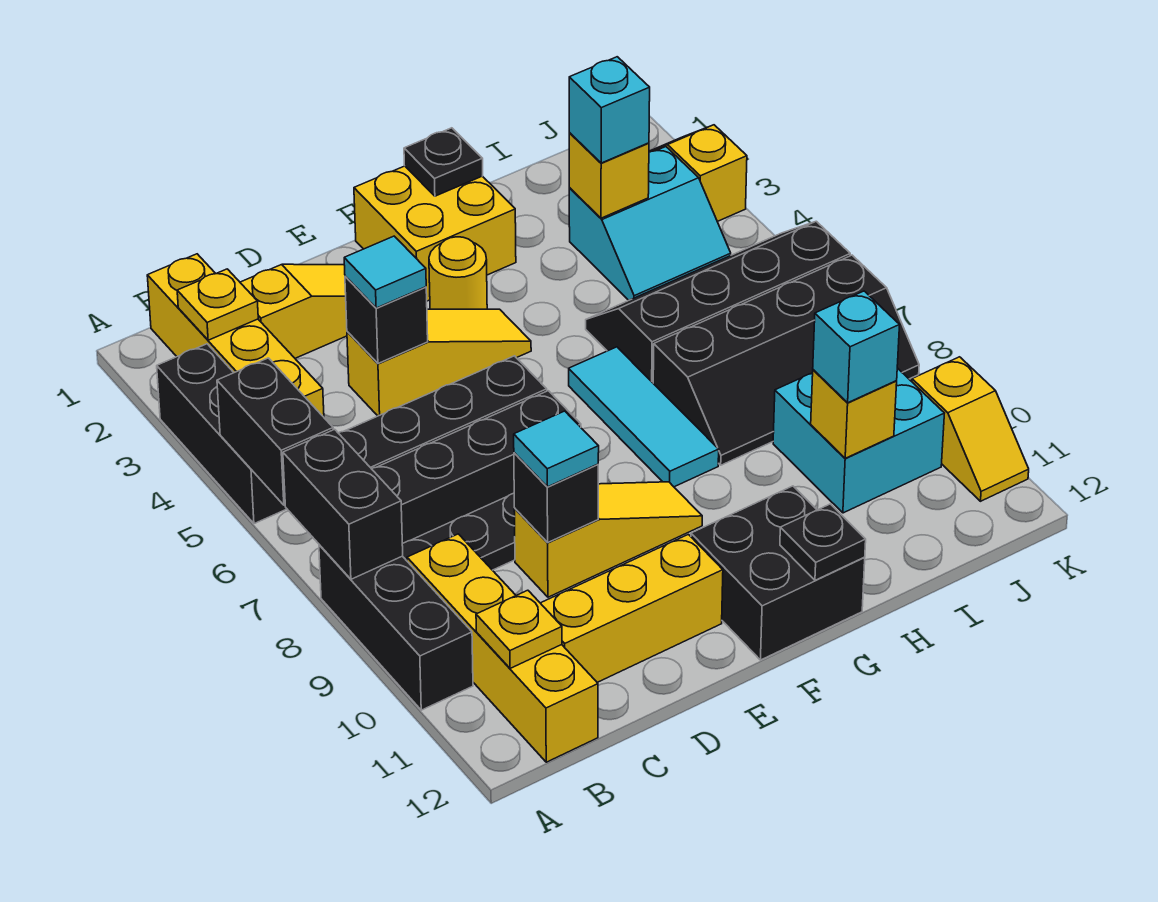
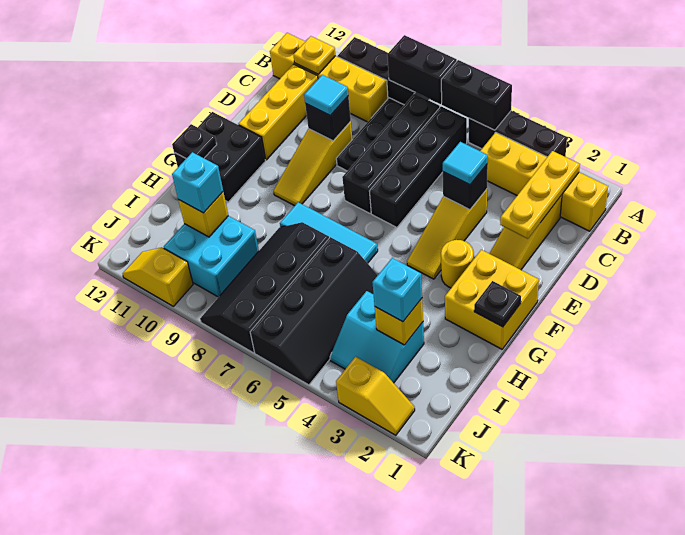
yellow plate B2 level 2 -> yellow plate B2:D2 level 2
cyan slope I3:J4 level 1 top 3 -> cyan slope I3:J4 level 1 top I

